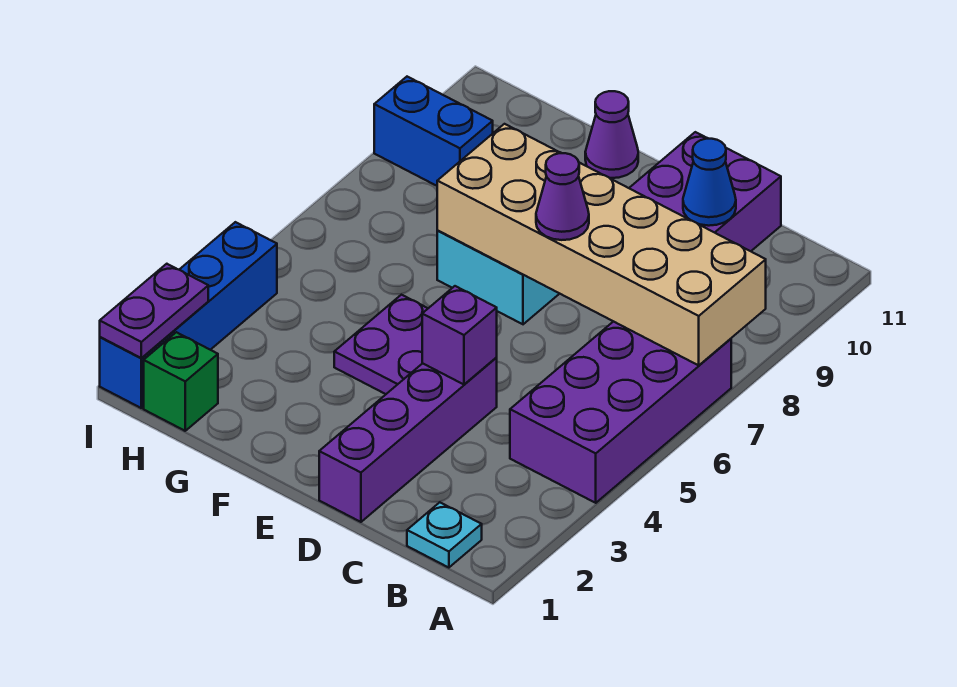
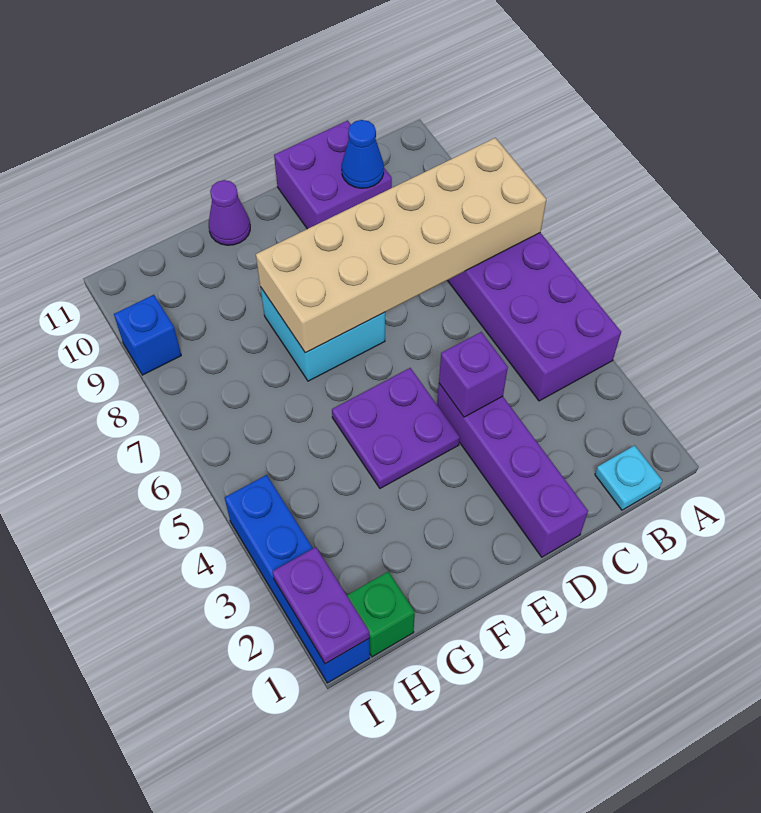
purple cone D7 level 3 -> none
blue brick H9:I9 level 1 -> blue brick I9 level 1

